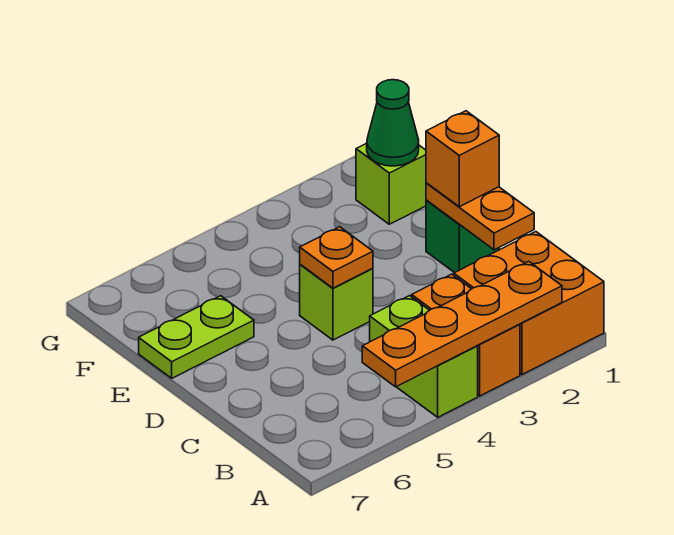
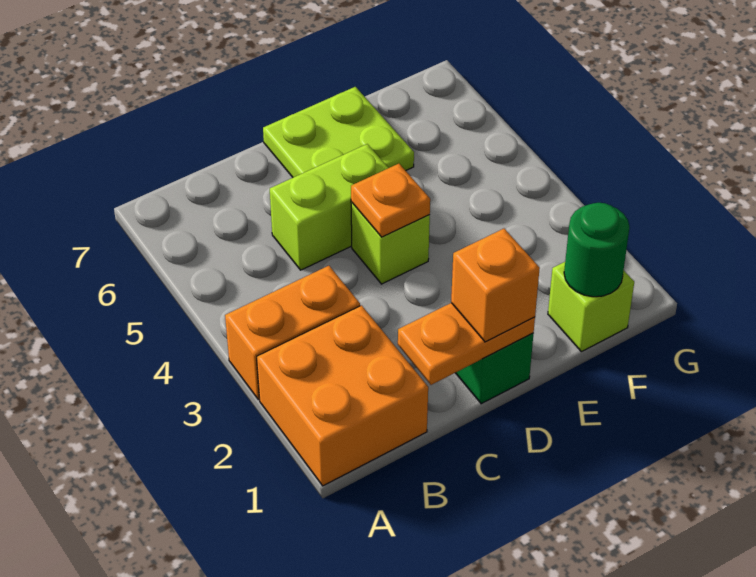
orange plate A2:A5 level 2 -> none
lime brick A4:B4 level 1 -> lime brick C5:D5 level 1
lime plate E6:E7 level 1 -> lime plate D6:E7 level 1
green cone F1 level 2 -> green round brick F1 level 2

